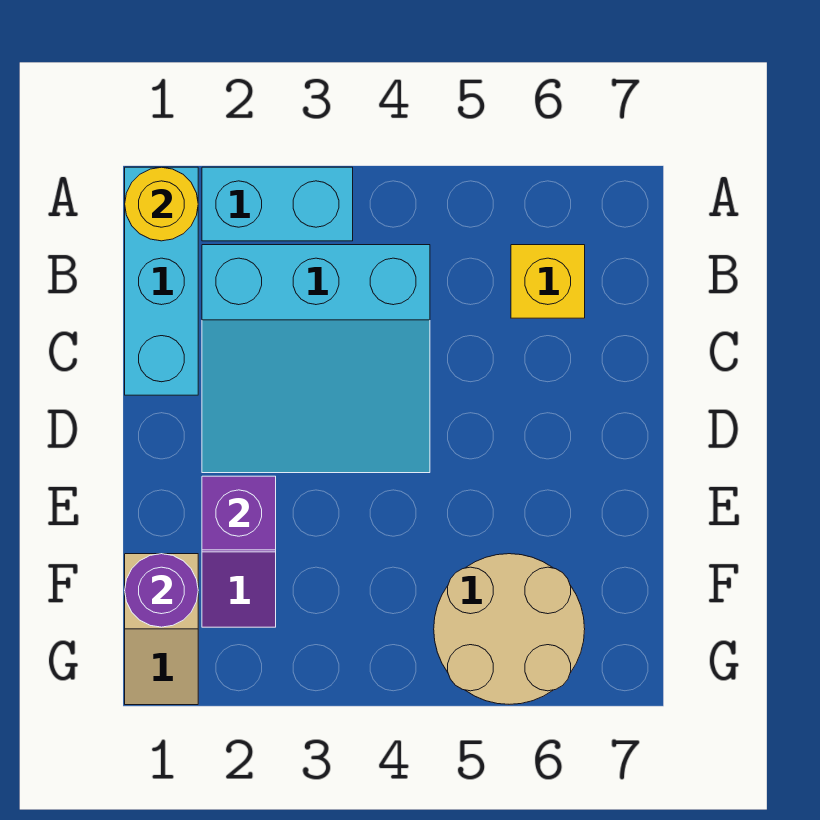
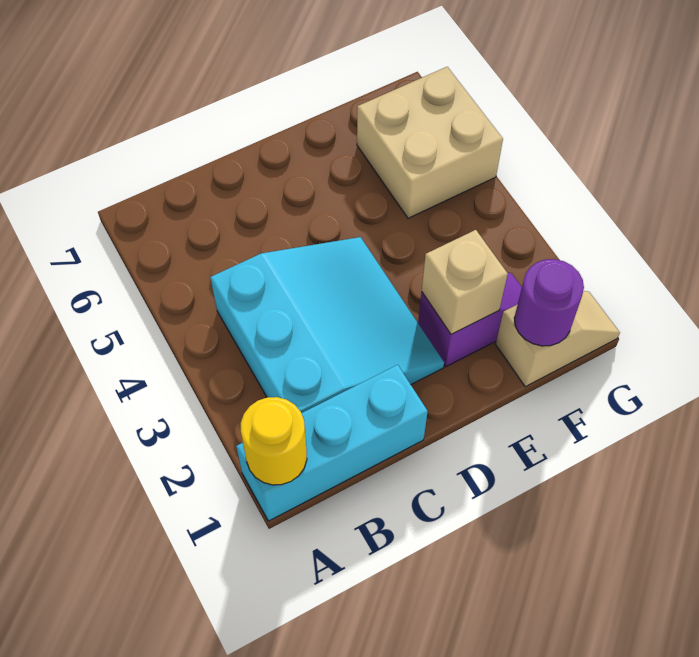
cyan brick A2:A3 level 1 -> none
yellow brick B6 level 1 -> none
purple brick E2 level 2 -> tan brick E2 level 2
tan round brick F5:G6 level 1 -> tan brick F5:G6 level 1

